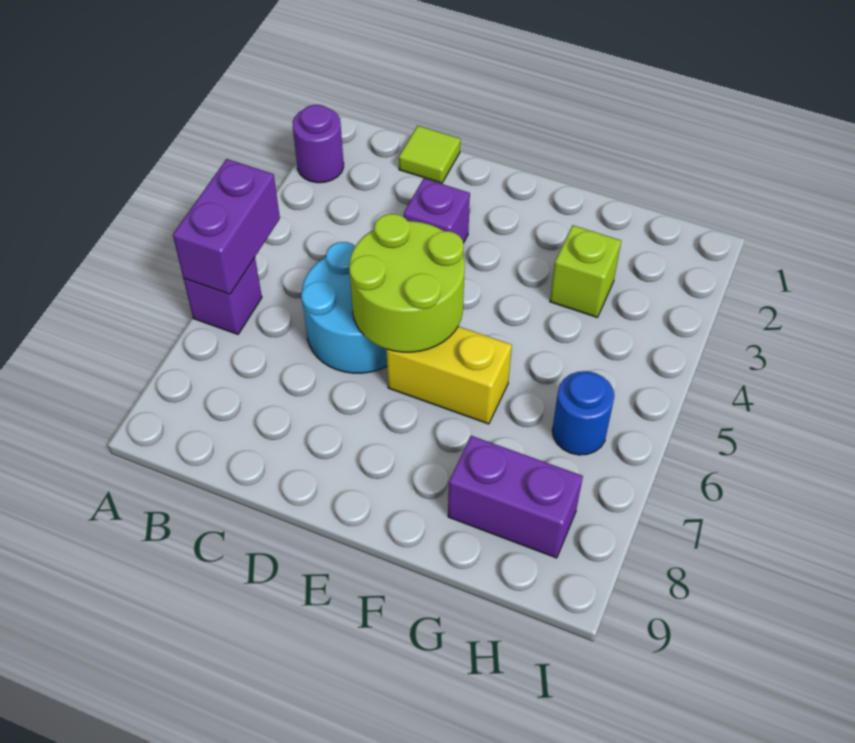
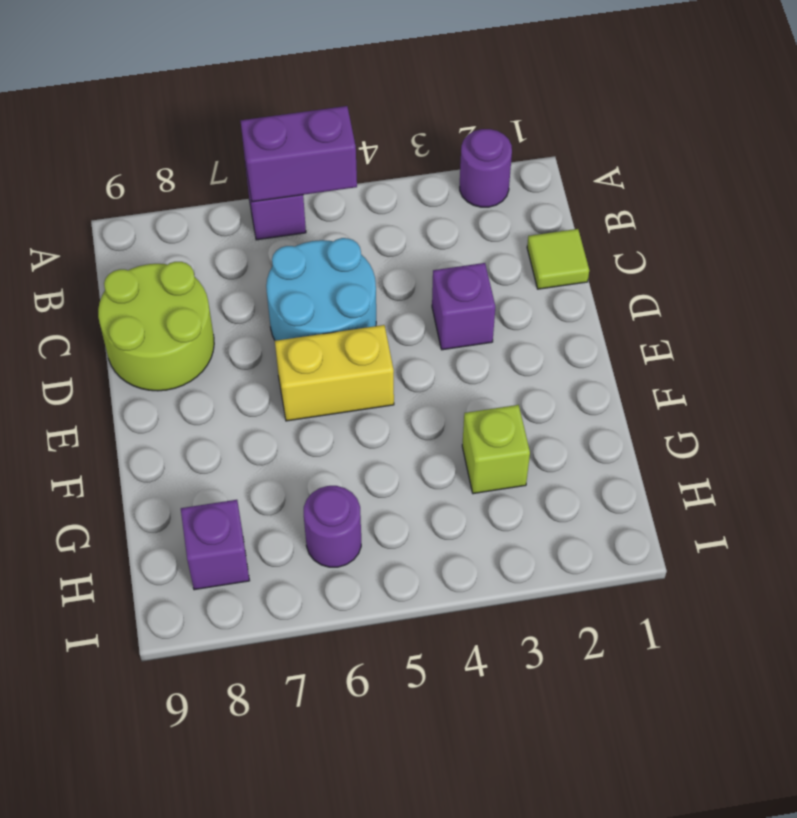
lime round brick D5:E6 level 2 -> lime round brick C8:D9 level 1
yellow brick E6:F6 level 1 -> yellow brick E5:E6 level 1
purple brick G8:H8 level 1 -> purple brick H8 level 1
blue round brick H6 level 1 -> purple round brick H6 level 1

